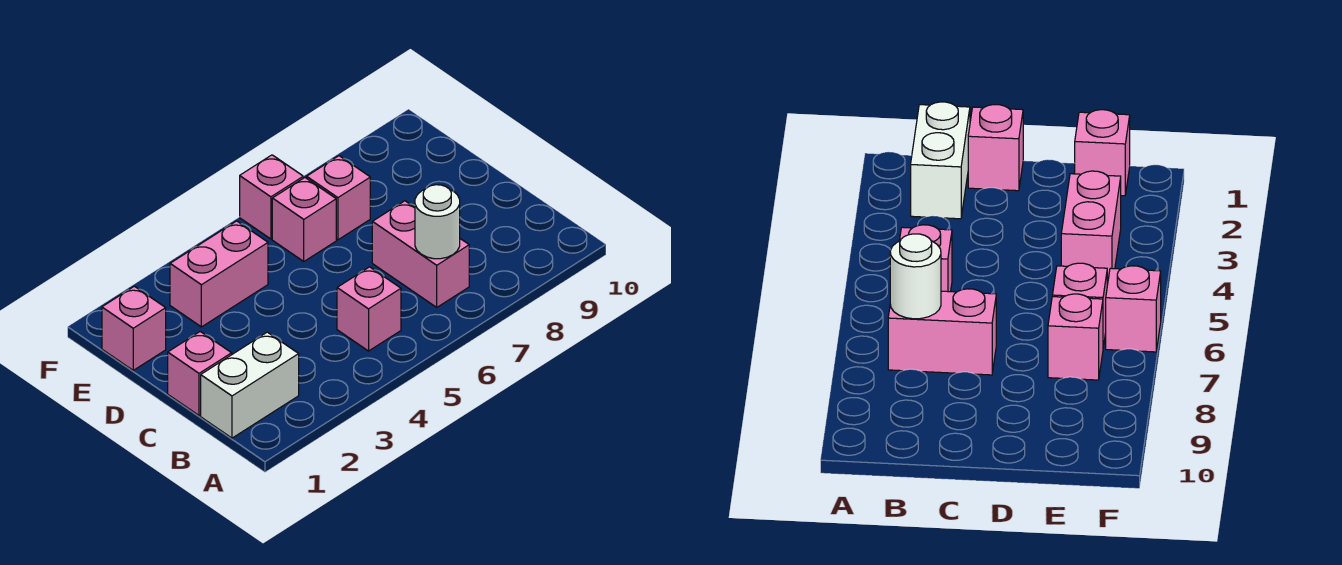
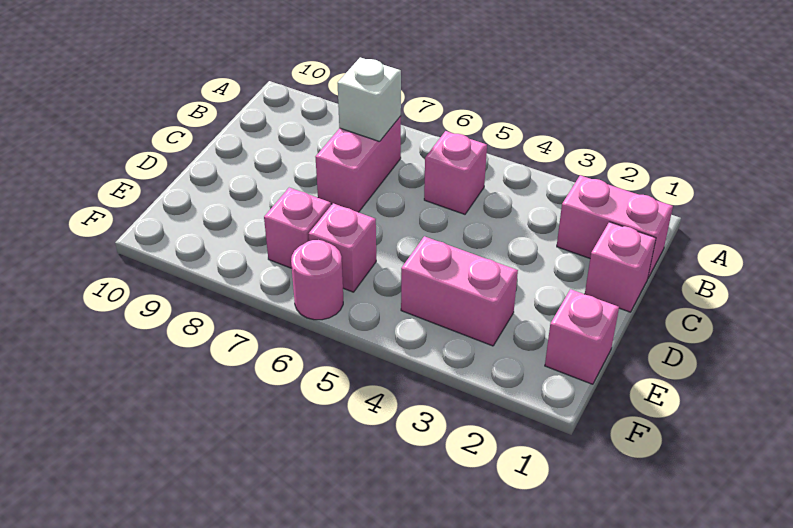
white brick B1:B2 level 1 -> pink brick B1:B2 level 1
white round brick B7 level 2 -> white brick B7 level 2
pink brick F6 level 1 -> pink round brick F6 level 1

